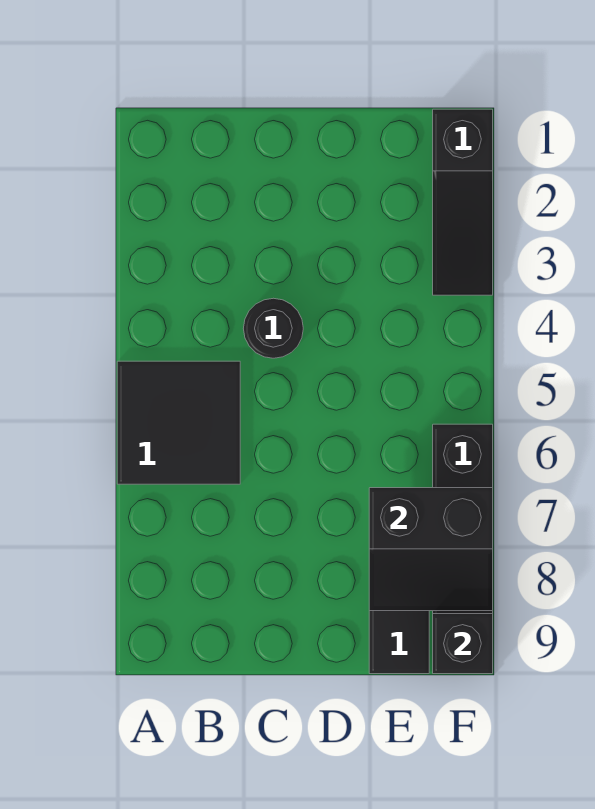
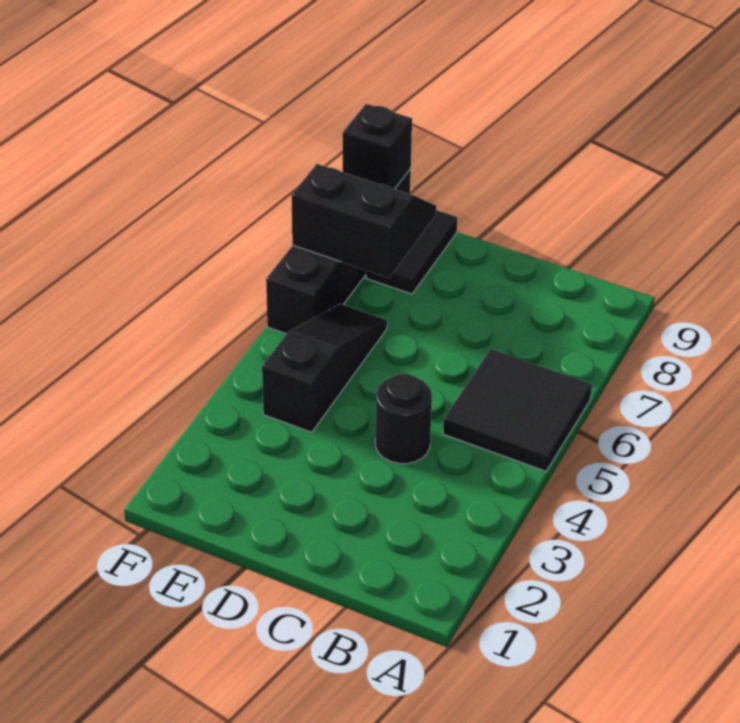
black slope F1:F3 level 1 top 1 -> black slope E4:E6 level 1 top 4

